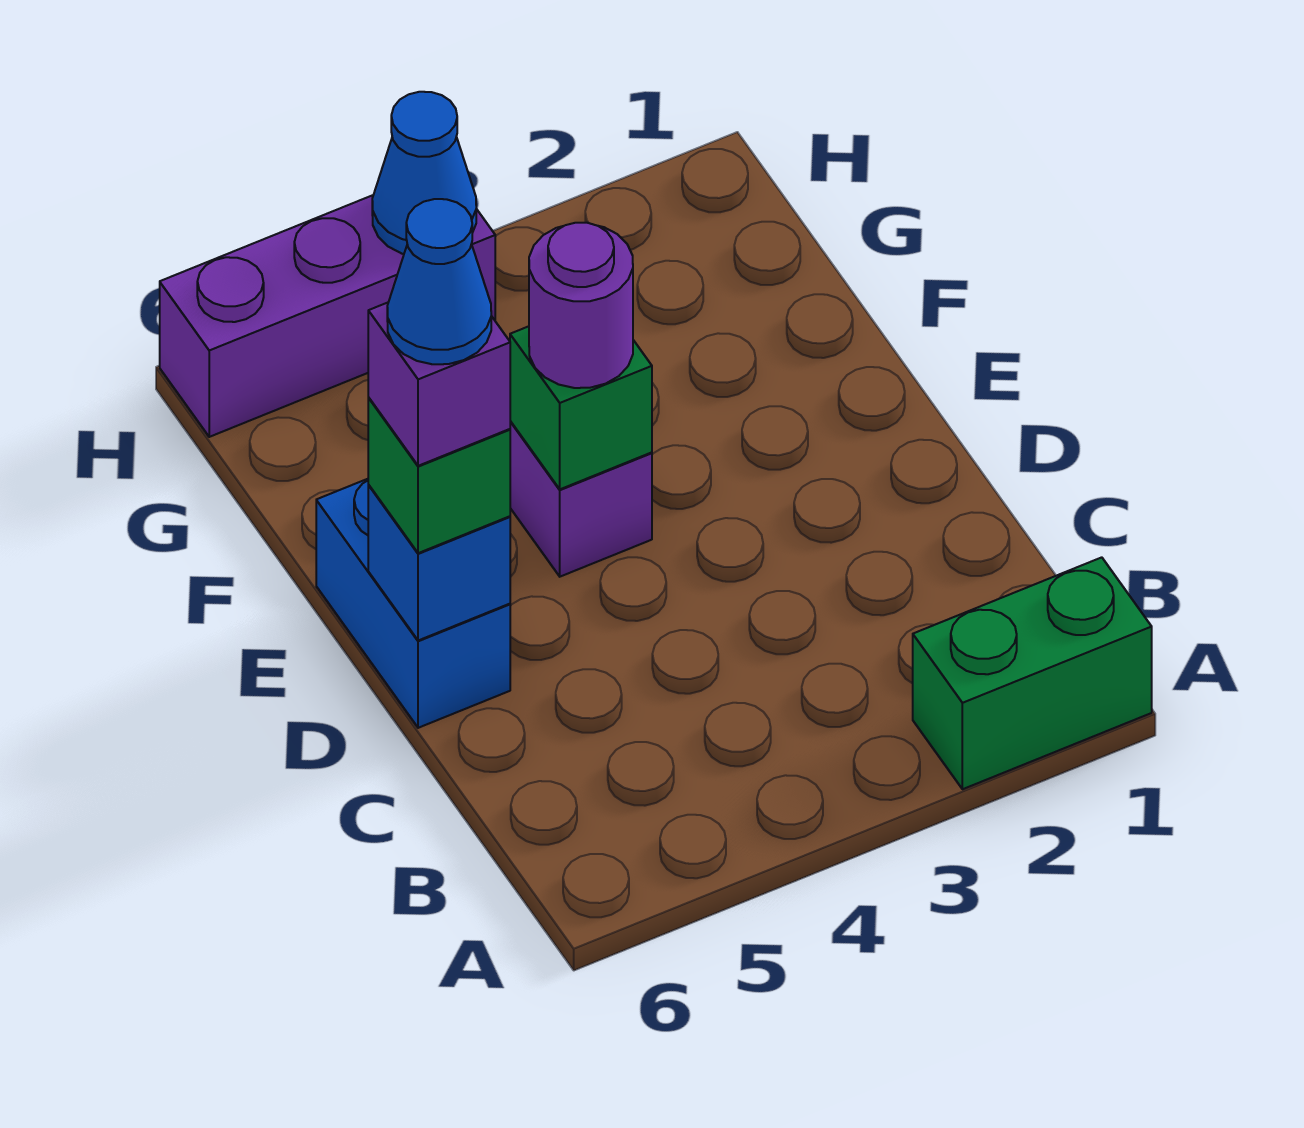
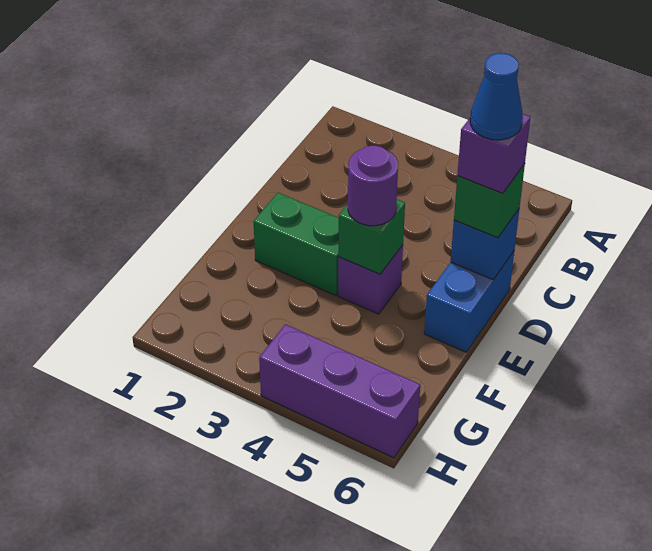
green brick A1:A2 level 1 -> green brick E2:E3 level 1
blue cone H4 level 2 -> none

